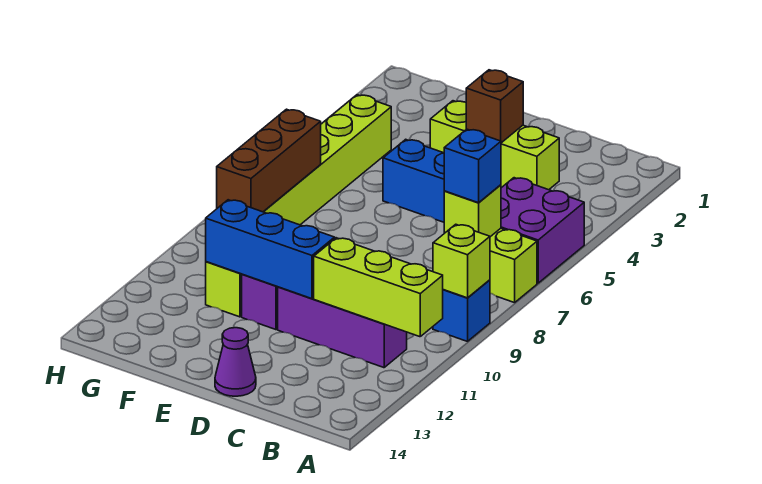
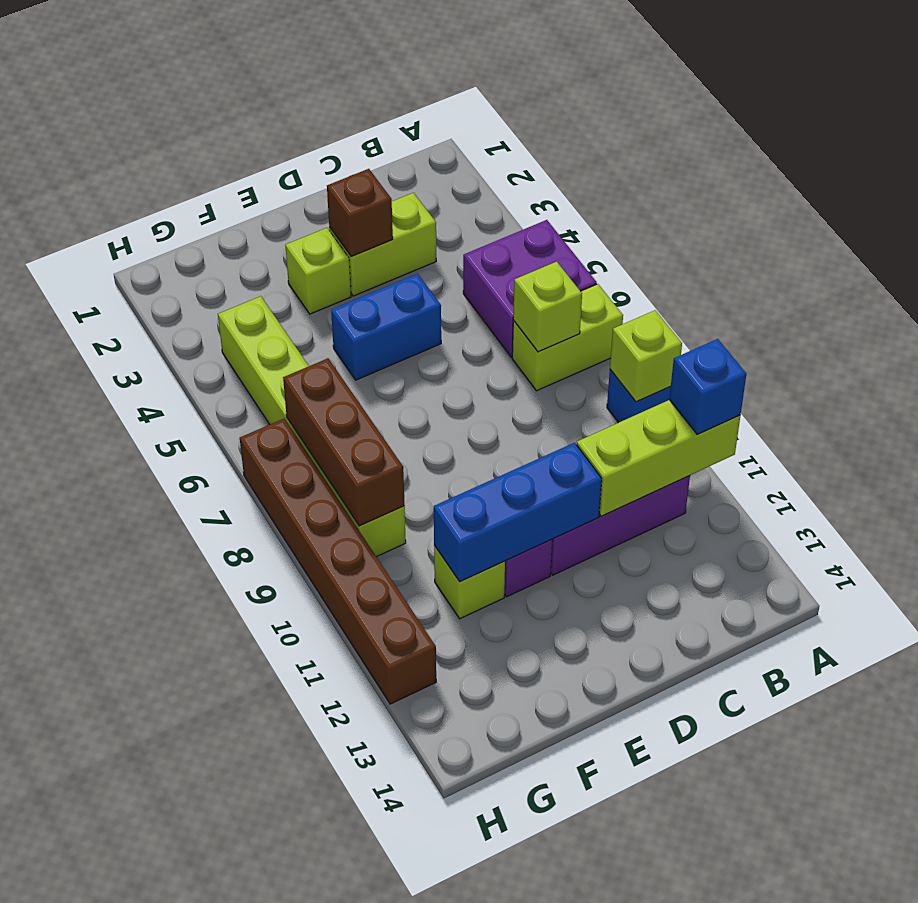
blue brick B7 level 3 -> blue brick A11 level 3
purple cone D14 level 1 -> none
none -> brown brick H7:H12 level 1

